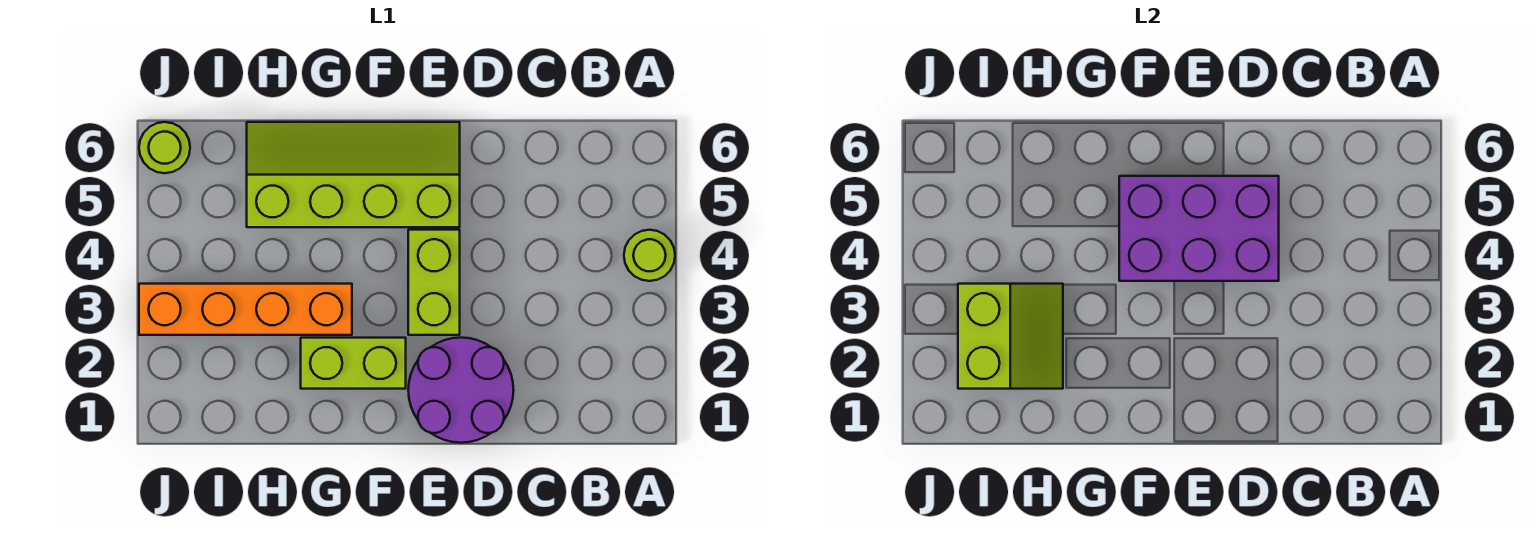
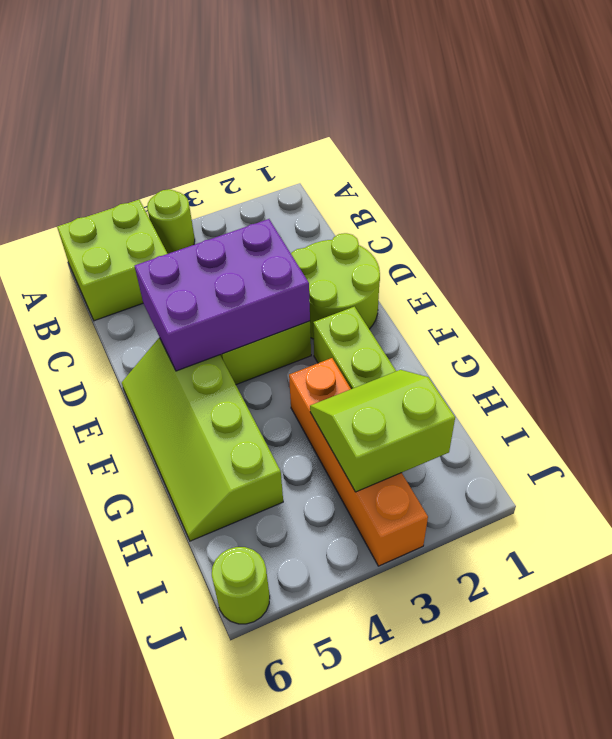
none -> lime brick A5:B6 level 1
purple round brick D1:E2 level 1 -> lime round brick D1:E2 level 1
purple brick D4:F5 level 2 -> purple brick D3:E5 level 2

